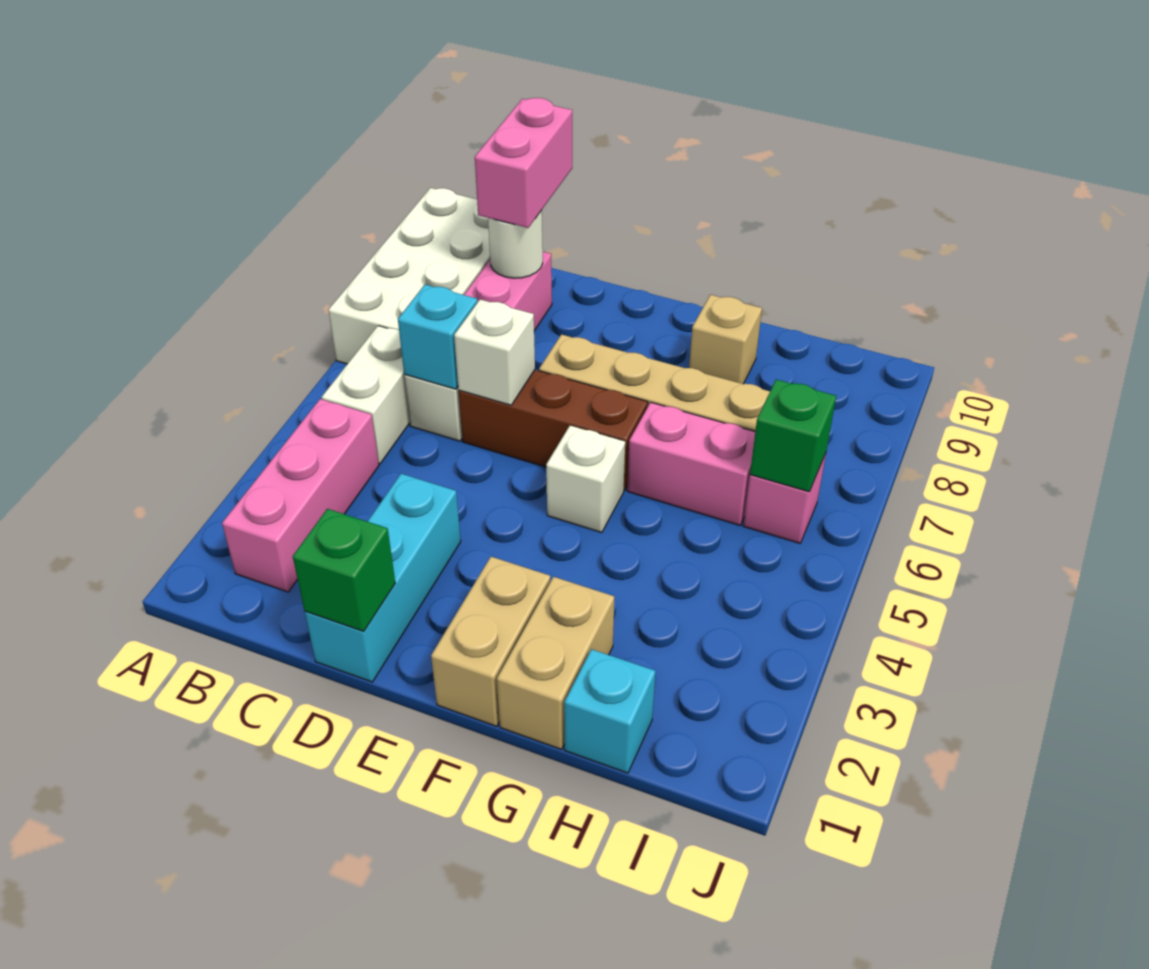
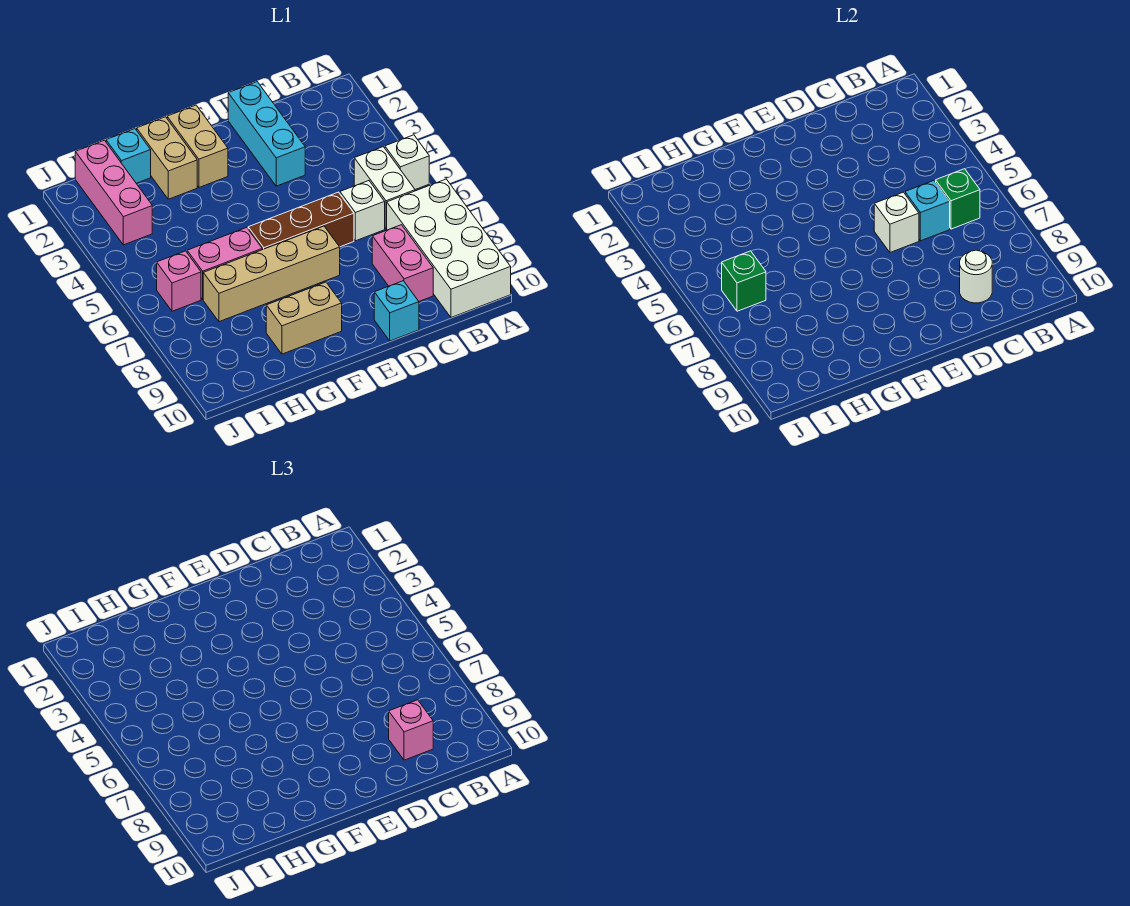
pink brick B2:B4 level 1 -> pink brick I1:I3 level 1
pink brick C9:C10 level 3 -> pink brick C9 level 3
green brick D1 level 2 -> green brick B6 level 2
none -> cyan brick D10 level 1
white brick F5 level 1 -> white brick A5 level 1
tan brick G9 level 1 -> tan brick F9:G9 level 1

